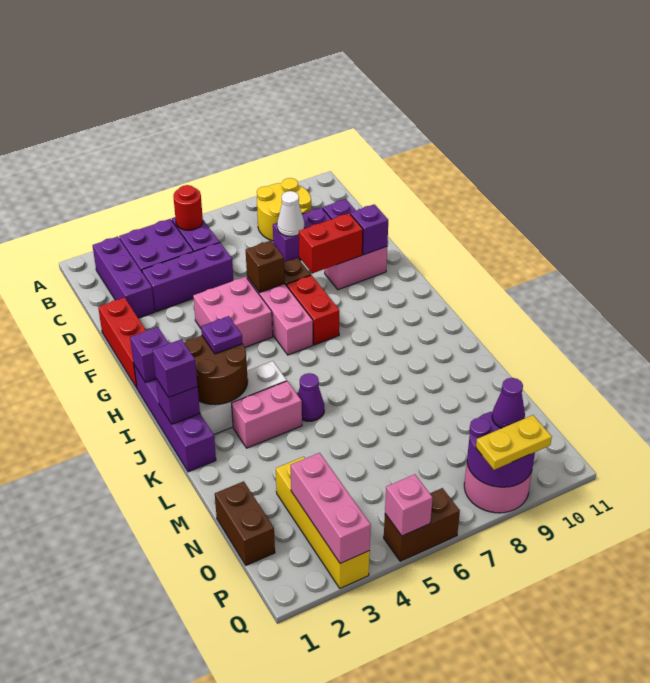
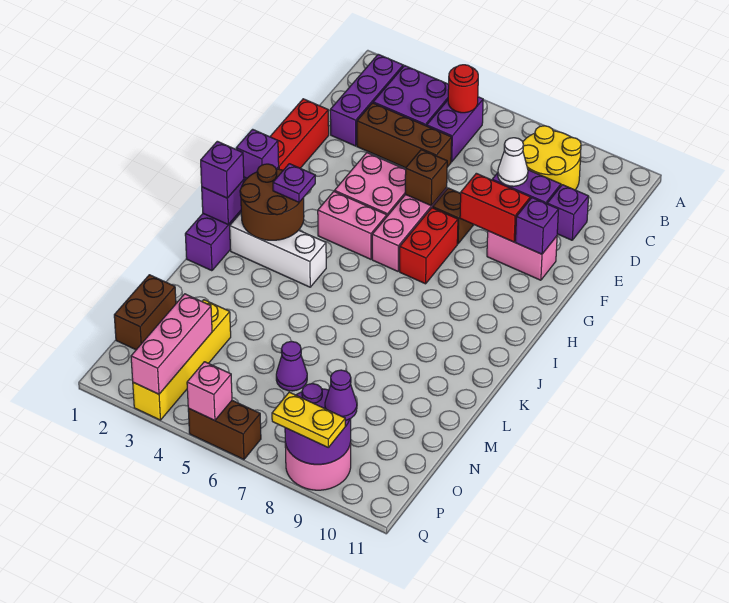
purple brick D3:D5 level 1 -> brown brick D3:D5 level 1
pink brick K3:K4 level 1 -> pink brick H4:H5 level 1
purple cone K5 level 1 -> purple cone N6 level 1

